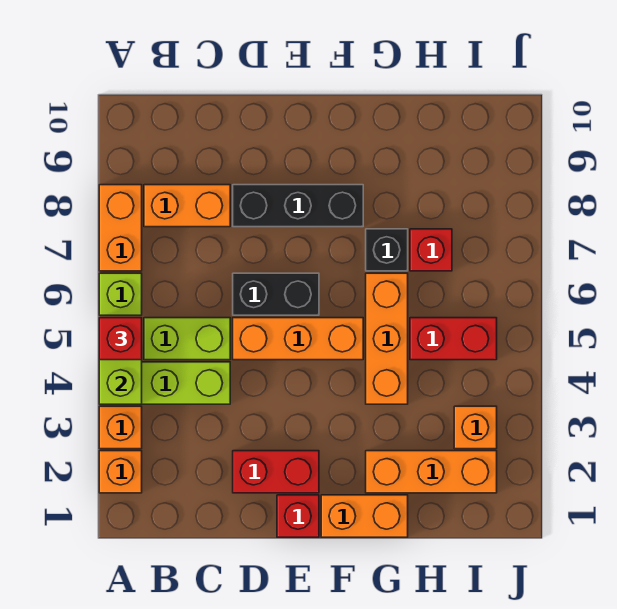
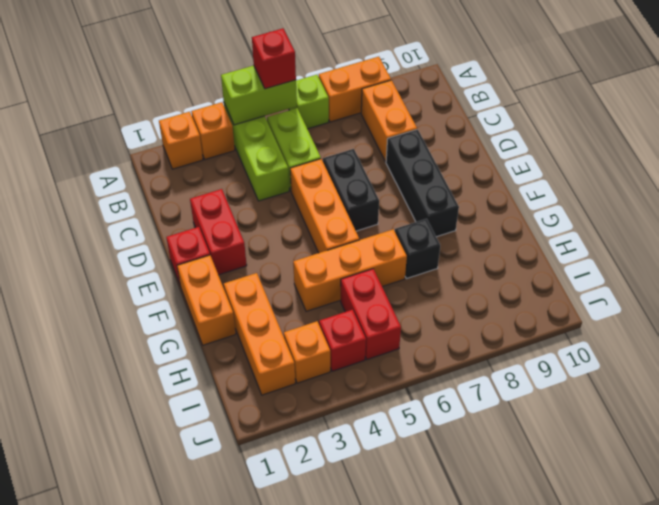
red brick H7 level 1 -> red brick I4 level 1

